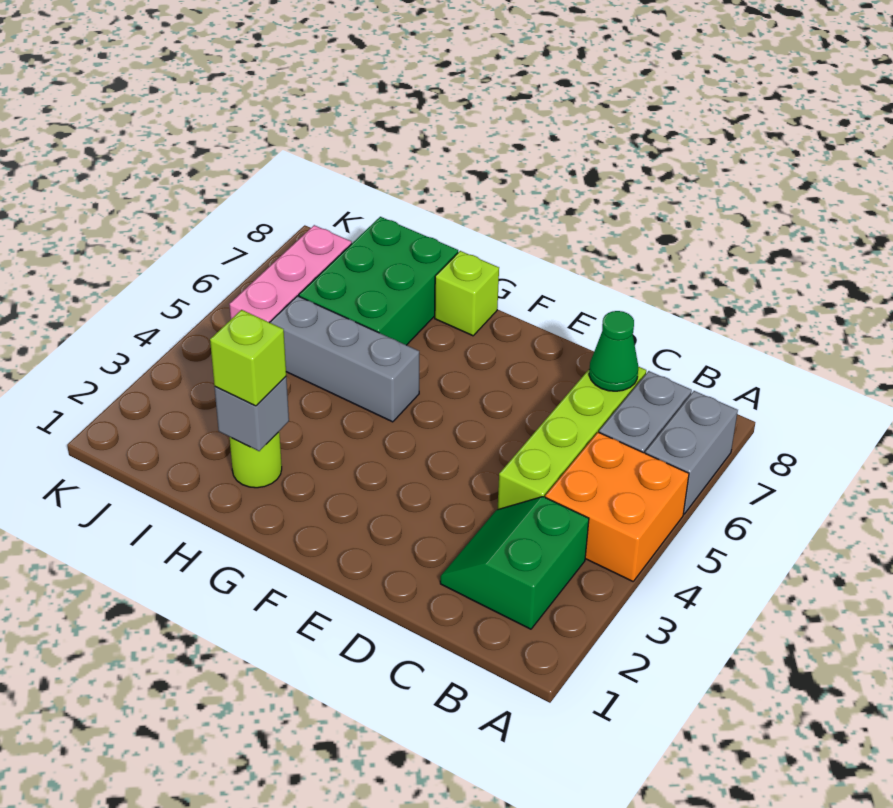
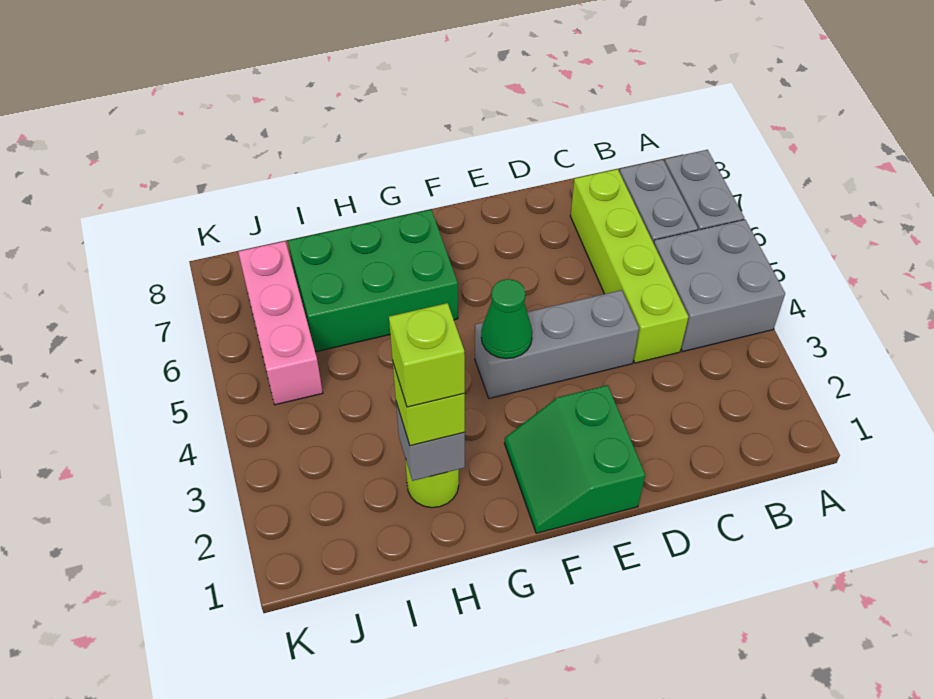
orange brick A4:B5 level 1 -> grey brick A4:B5 level 1
green slope B2:C3 level 1 top B -> green slope E1:F2 level 1 top E
green cone C7 level 2 -> green cone F4 level 2
grey brick G5:I5 level 1 -> grey brick D4:F4 level 1
lime brick G8 level 1 -> lime brick H2 level 4
green brick H6:I8 level 1 -> green brick G6:I7 level 1

